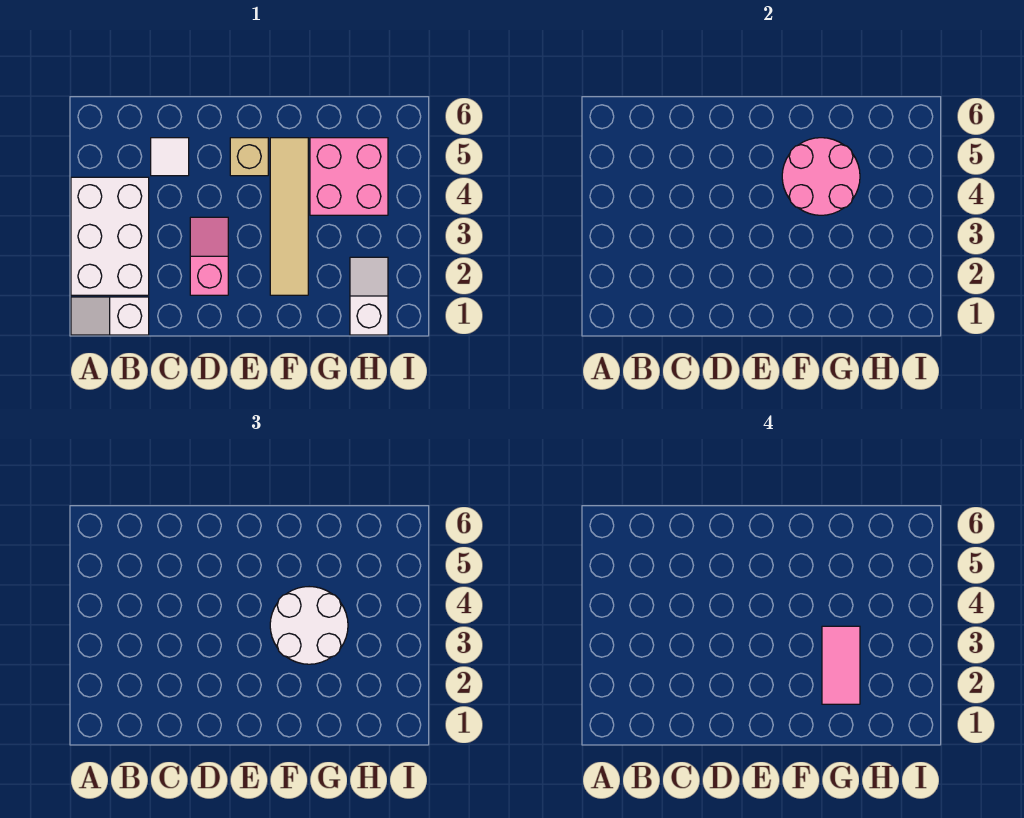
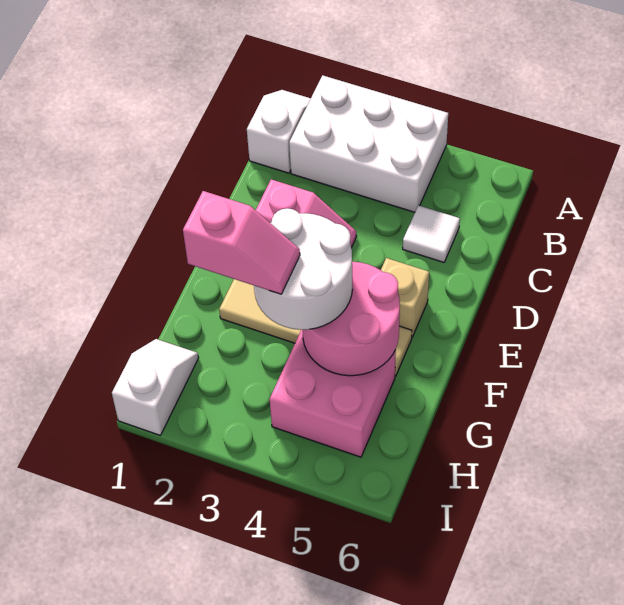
pink tile G2:G3 level 4 -> pink slope G2:G3 level 4 top 2
white slope H1:H2 level 1 top 1 -> white slope H1:I1 level 1 top I

